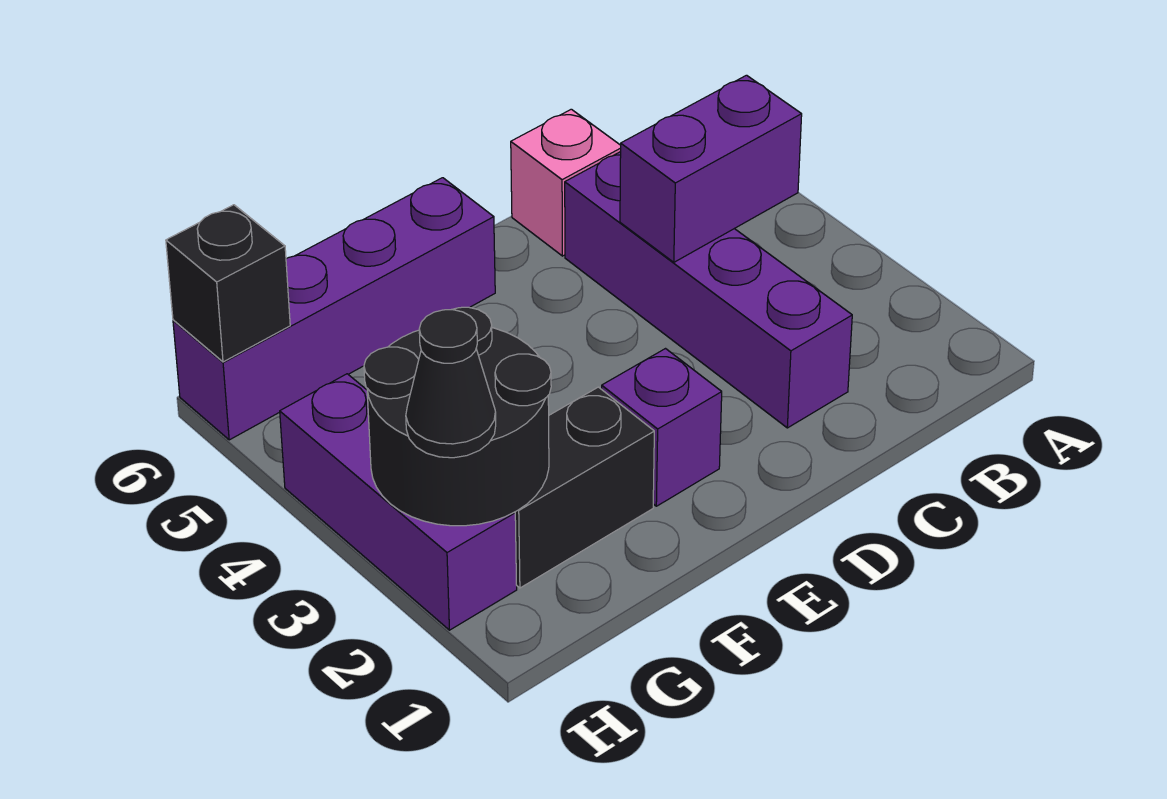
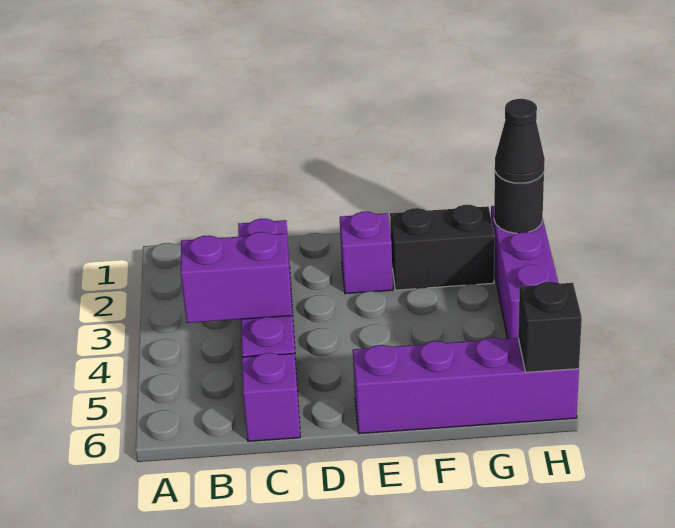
pink brick C6 level 1 -> purple brick C6 level 1
black round brick G2:H3 level 2 -> black round brick H2 level 2

